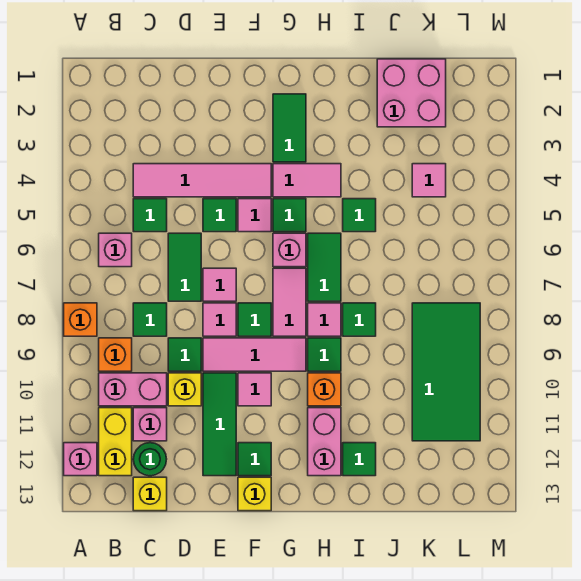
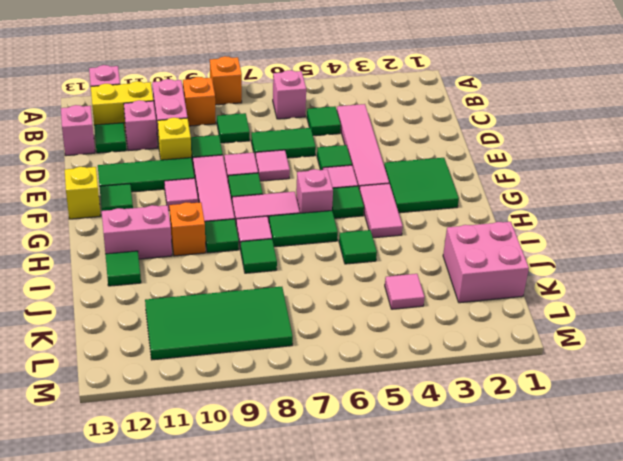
green round brick C12 level 1 -> green tile C12 level 1
yellow brick C13 level 1 -> pink brick C13 level 1
green tile G2:G3 level 1 -> green tile F2:G3 level 1

